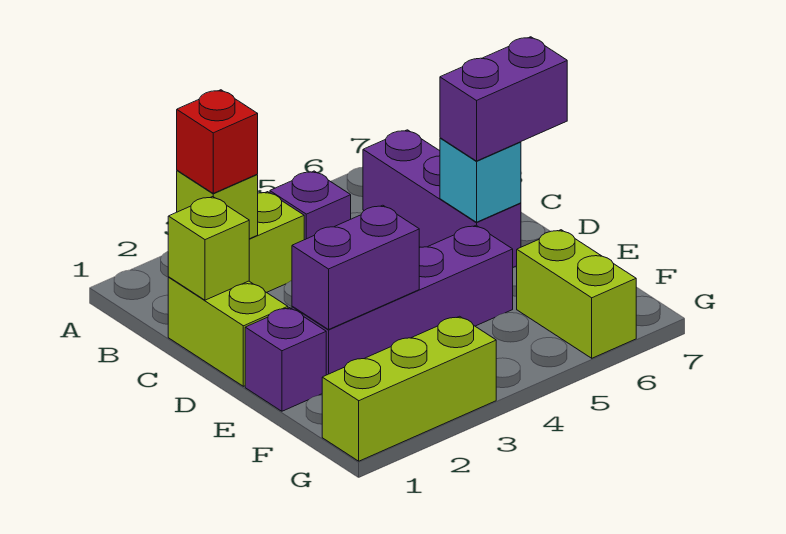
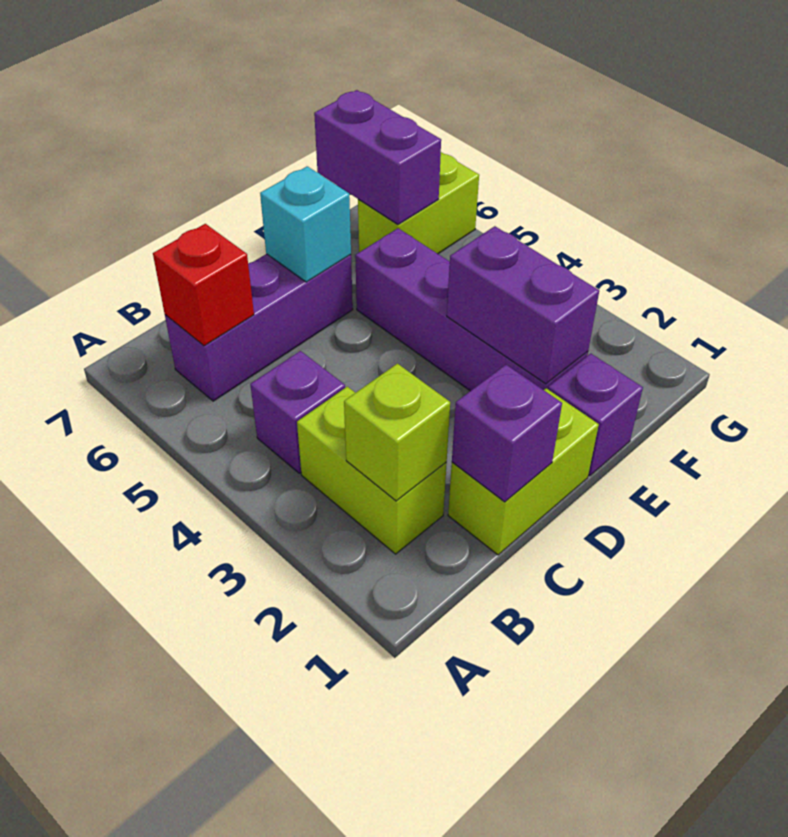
red brick B2 level 3 -> red brick B6 level 2
lime brick C1 level 2 -> purple brick C1 level 2
purple brick D6:D7 level 3 -> purple brick F6:F7 level 2
lime brick G1:G3 level 1 -> none

